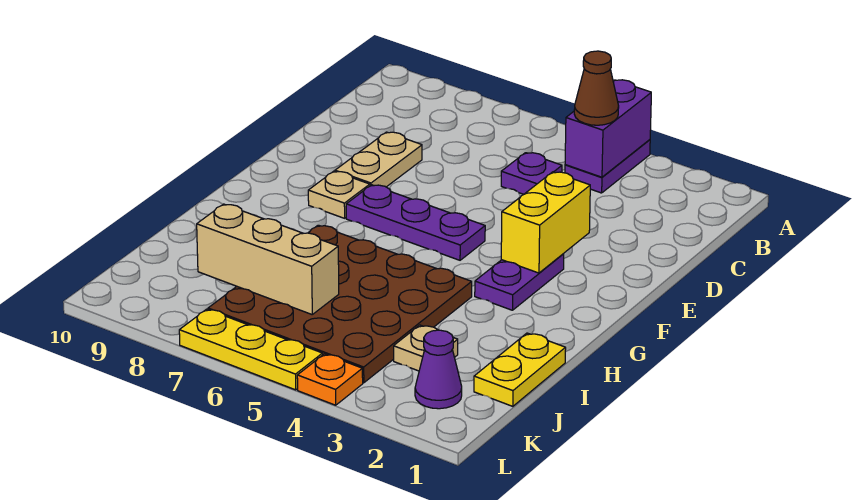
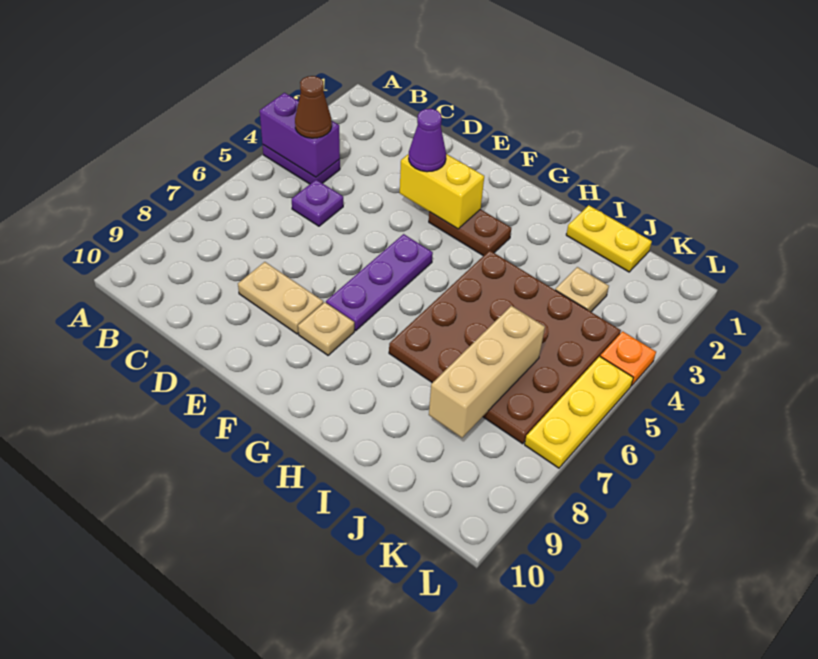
purple plate F3:G3 level 1 -> brown plate F3:G3 level 1
purple cone K2 level 1 -> purple cone E3 level 3

